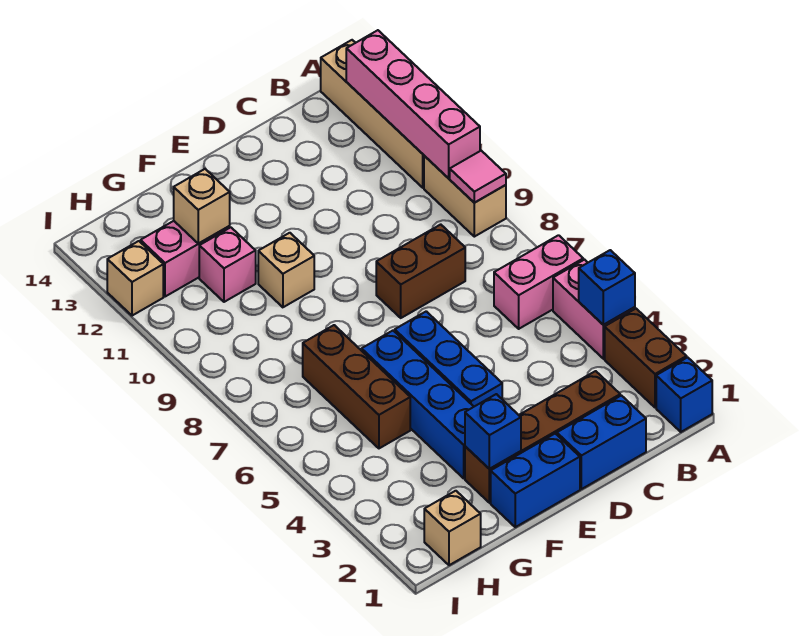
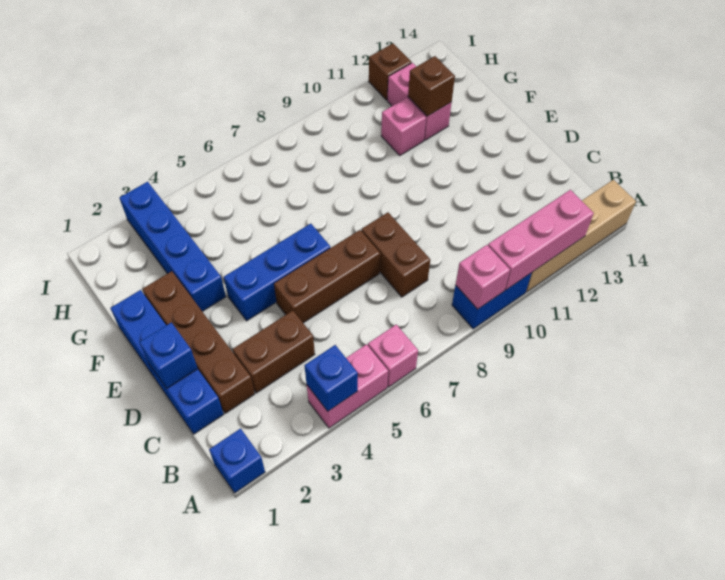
brown brick A2:A3 level 1 -> brown brick C3:C4 level 1
pink brick A6:B6 level 1 -> pink brick A6 level 1
tan brick A9:A10 level 1 -> blue brick A9:A10 level 1
pink tile A9 level 2 -> pink brick A9 level 2
pink brick A10:A13 level 2 -> pink brick A10:A12 level 2
blue brick F2 level 2 -> blue brick D1 level 2
blue brick F3:F6 level 1 -> blue brick F3:I3 level 1
tan brick F10 level 1 -> none
brown brick G5:G7 level 1 -> brown brick D5:D7 level 1
tan brick G12 level 2 -> brown brick G12 level 2
tan brick H1 level 1 -> none
tan brick I12 level 1 -> brown brick I12 level 1

